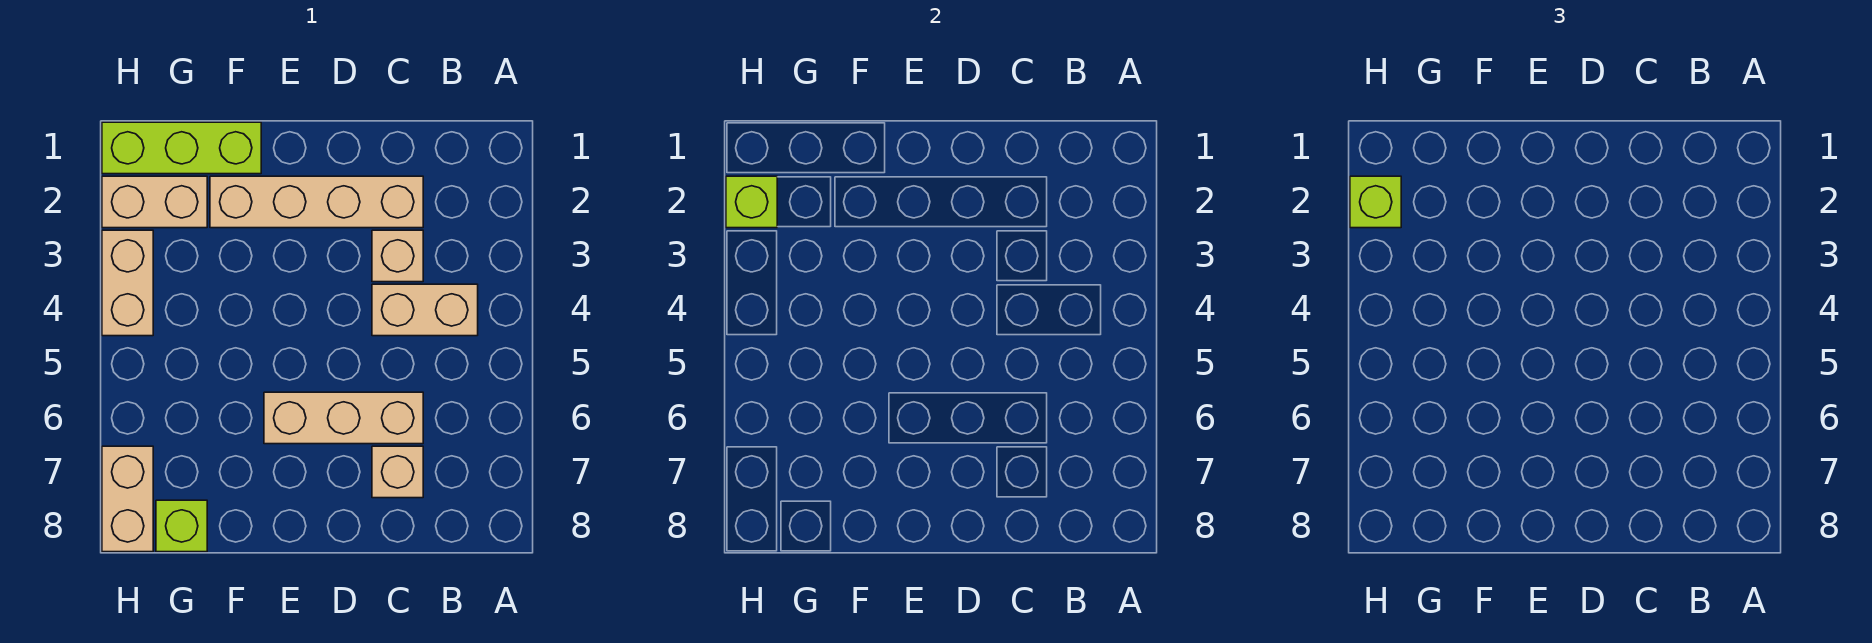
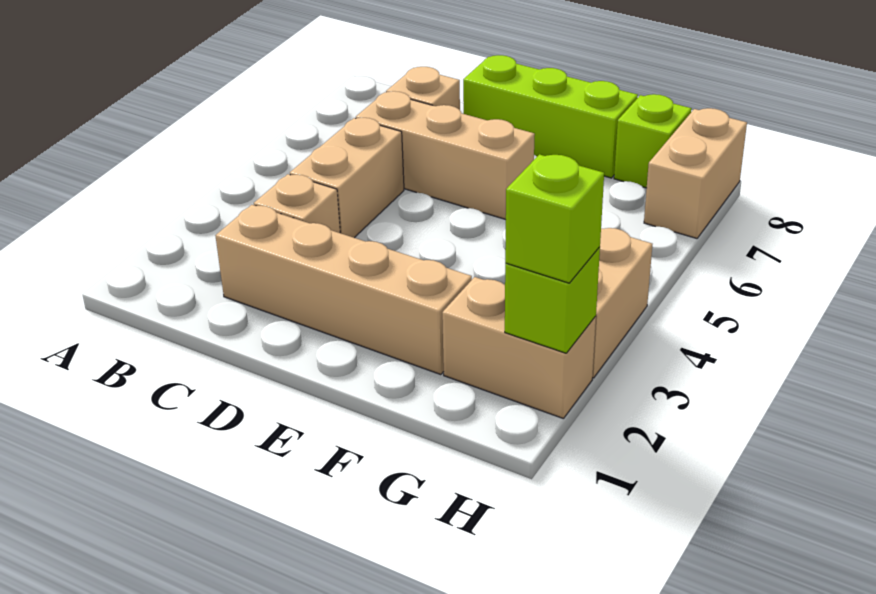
tan brick B4:C4 level 1 -> tan brick C4:C5 level 1
lime brick F1:H1 level 1 -> lime brick D8:F8 level 1

